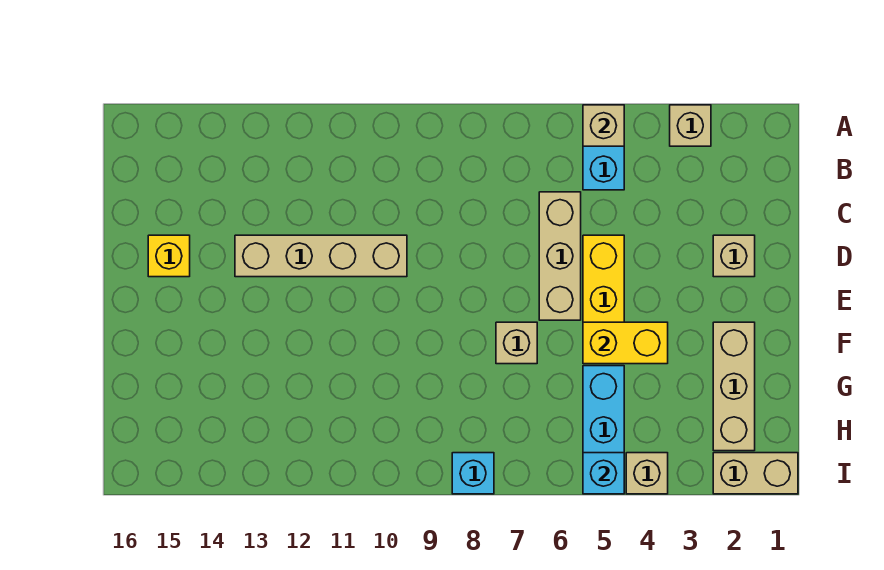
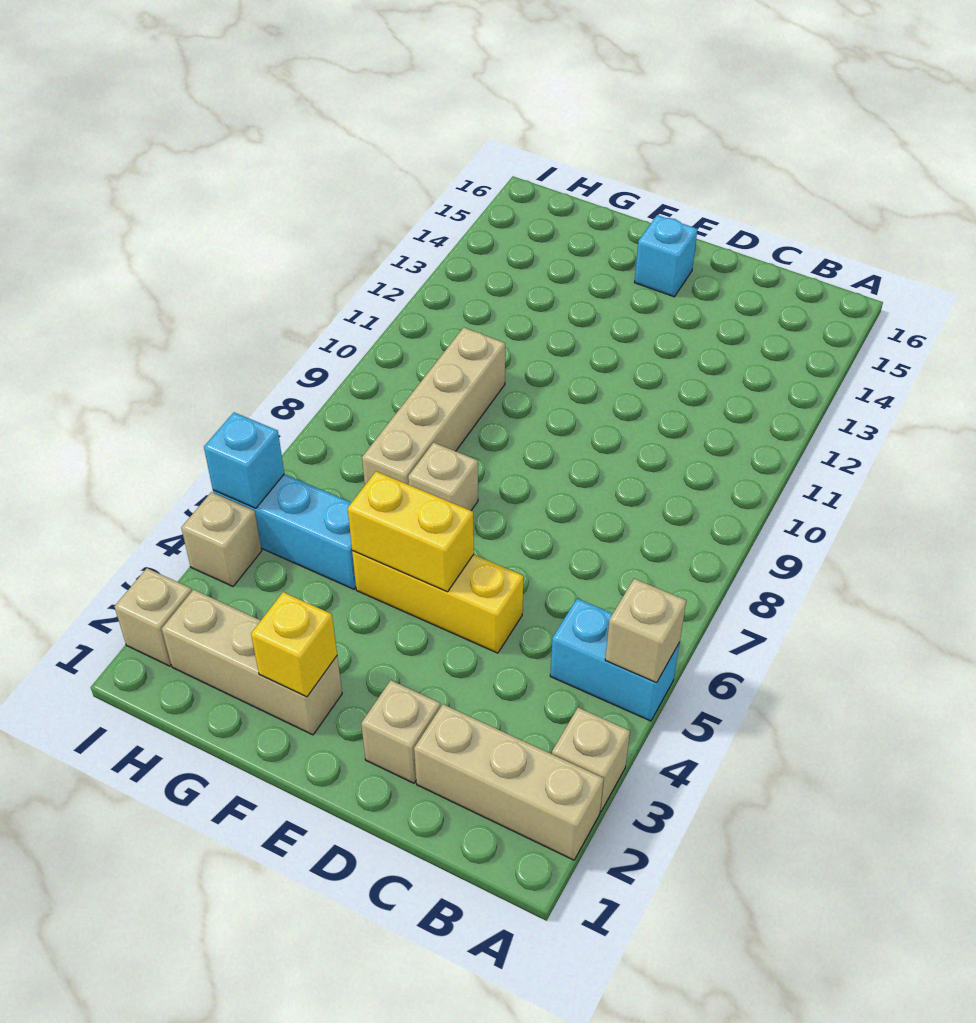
tan brick C6:E6 level 1 -> tan brick A2:C2 level 1
tan brick D10:D13 level 1 -> tan brick G7:G10 level 1
yellow brick D15 level 1 -> yellow brick F2 level 2
yellow brick F4:F5 level 2 -> yellow brick E5:F5 level 2
tan brick I1:I2 level 1 -> tan brick I2 level 1
cyan brick I8 level 1 -> cyan brick E15 level 1

